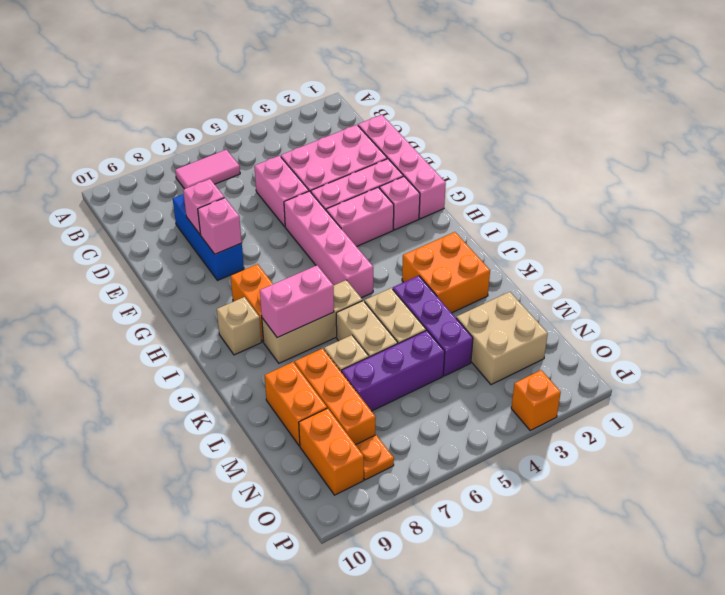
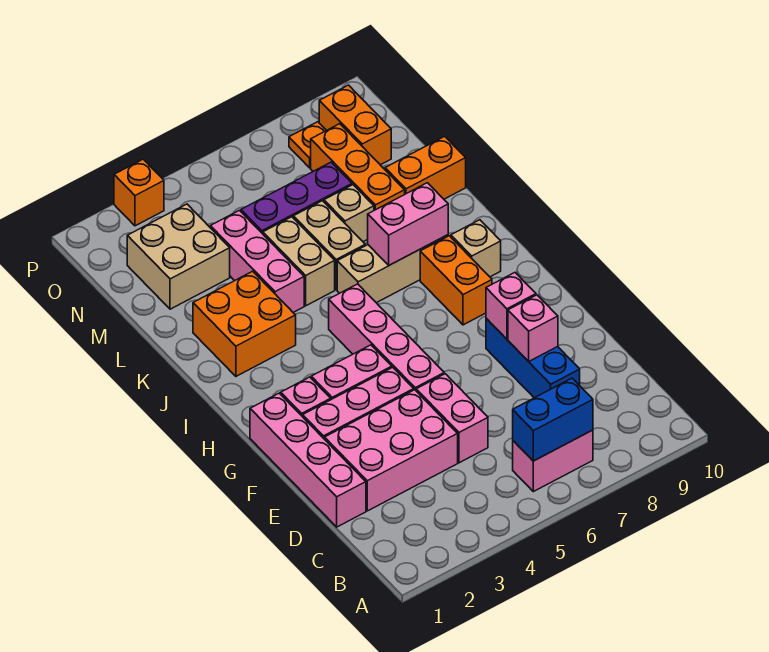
pink tile B6:B7 level 1 -> pink brick B6:B7 level 1
none -> blue brick B6:B7 level 2
purple brick K4:M4 level 1 -> pink brick K4:M4 level 1
orange brick L9:M9 level 1 -> orange brick L9:L10 level 1

